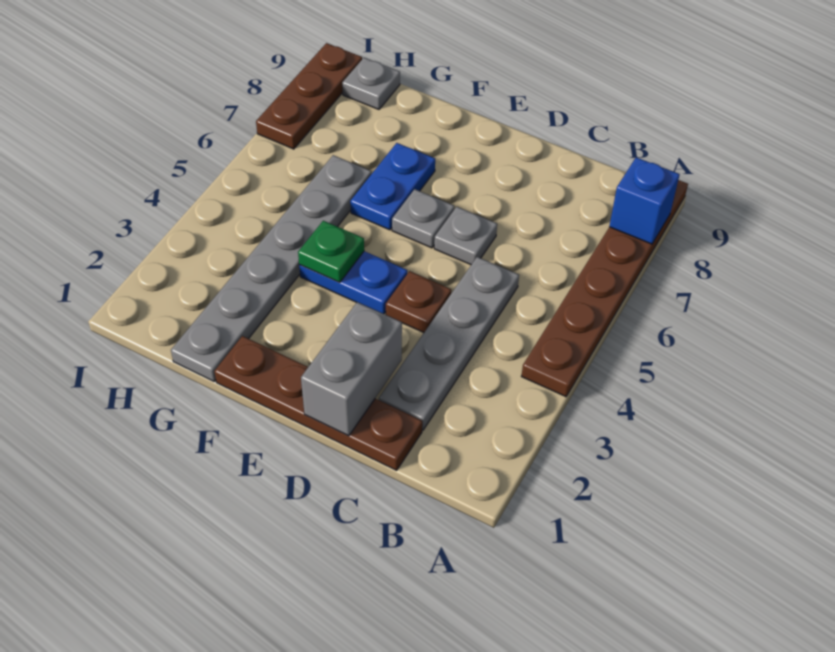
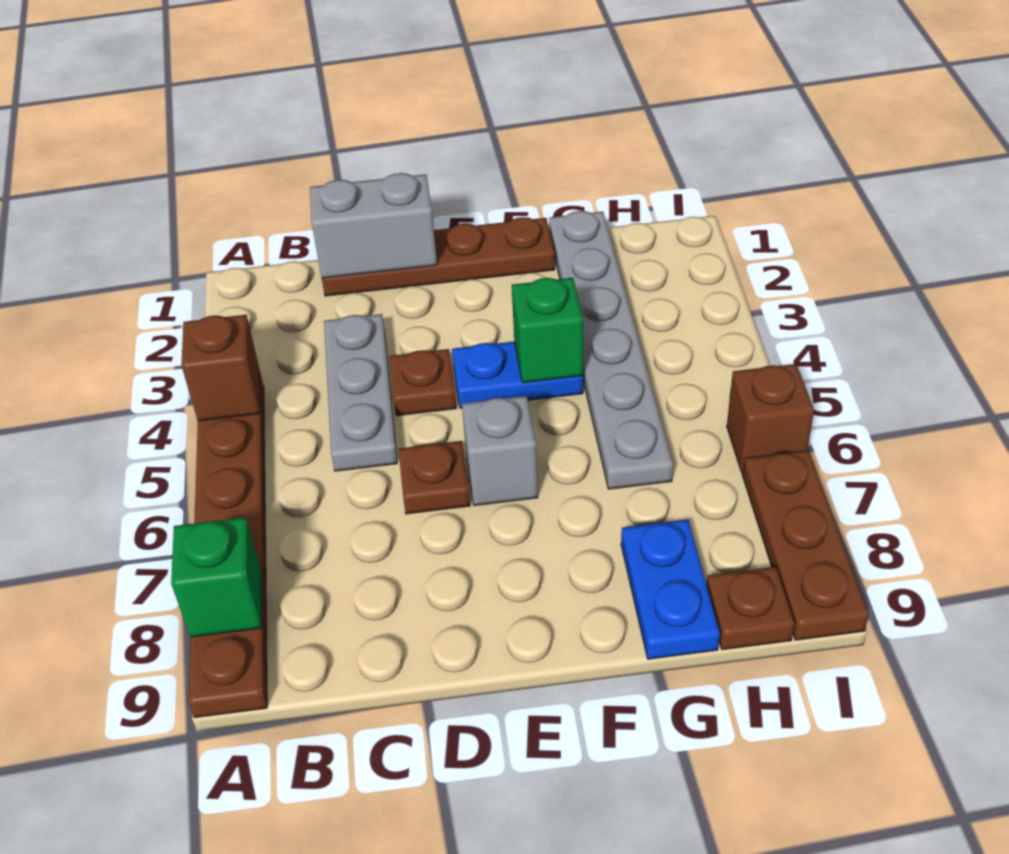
none -> brown brick A4 level 2
blue brick A8 level 2 -> green brick A8 level 2
grey plate C2:C5 level 1 -> grey plate C3:C5 level 1
grey brick D1:D2 level 2 -> grey brick C1:D1 level 2
grey plate D6 level 1 -> brown plate D6 level 1
grey plate E6 level 1 -> grey brick E6 level 1
green plate F4 level 2 -> green brick F4 level 2
blue plate F6:F7 level 1 -> blue plate G8:G9 level 1
grey plate H9 level 1 -> brown plate H9 level 1
none -> brown brick I6 level 1

